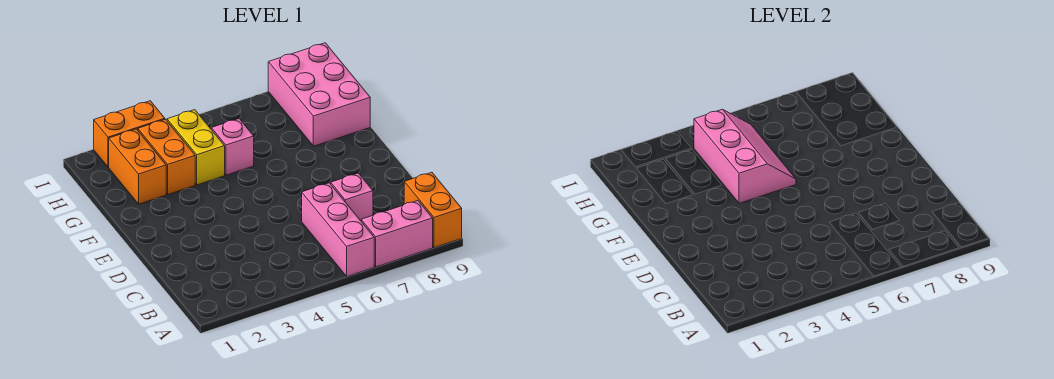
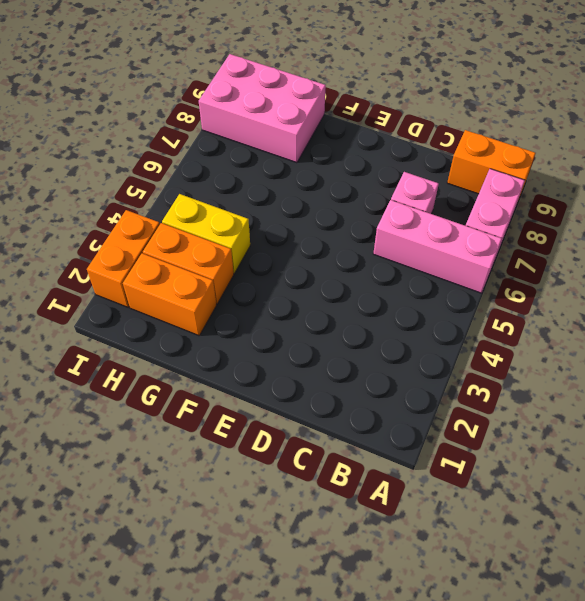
pink slope F4:H5 level 2 top 4 -> none
pink brick G5 level 1 -> none

